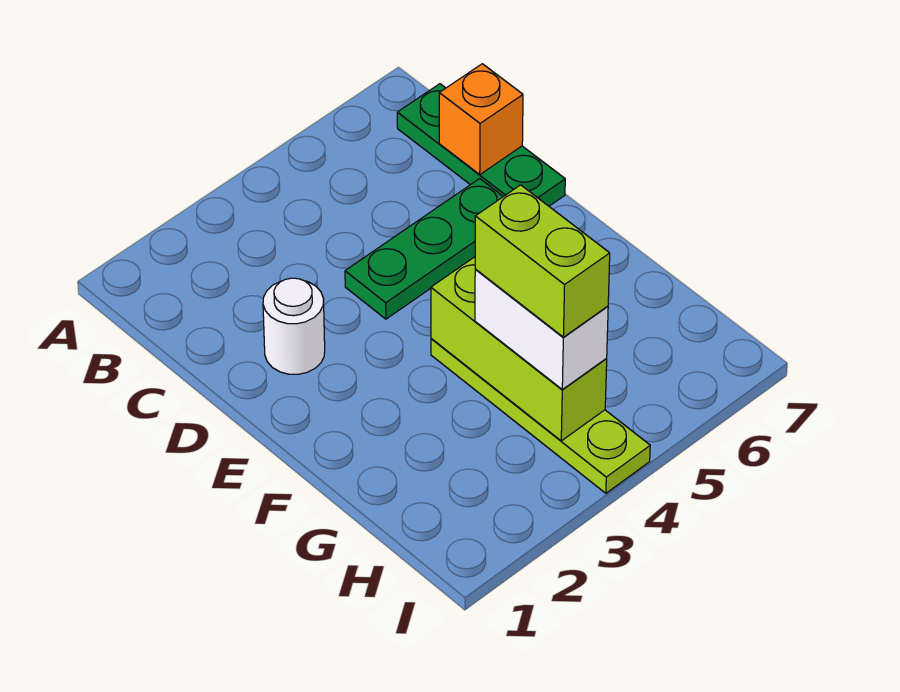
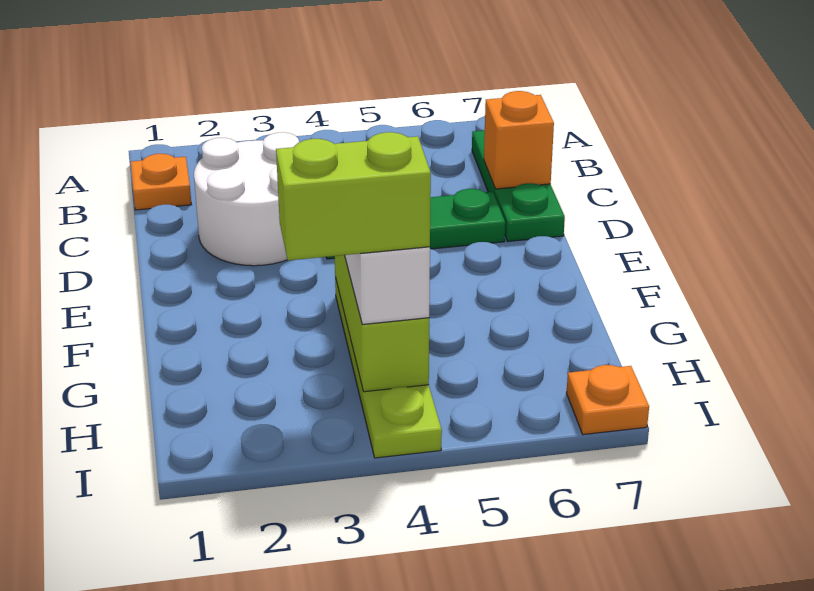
none -> orange plate B1 level 1
white round brick D2 level 1 -> white round brick C2:D3 level 1
lime brick G4:H4 level 4 -> lime brick H3:H4 level 4
none -> orange plate I7 level 1

